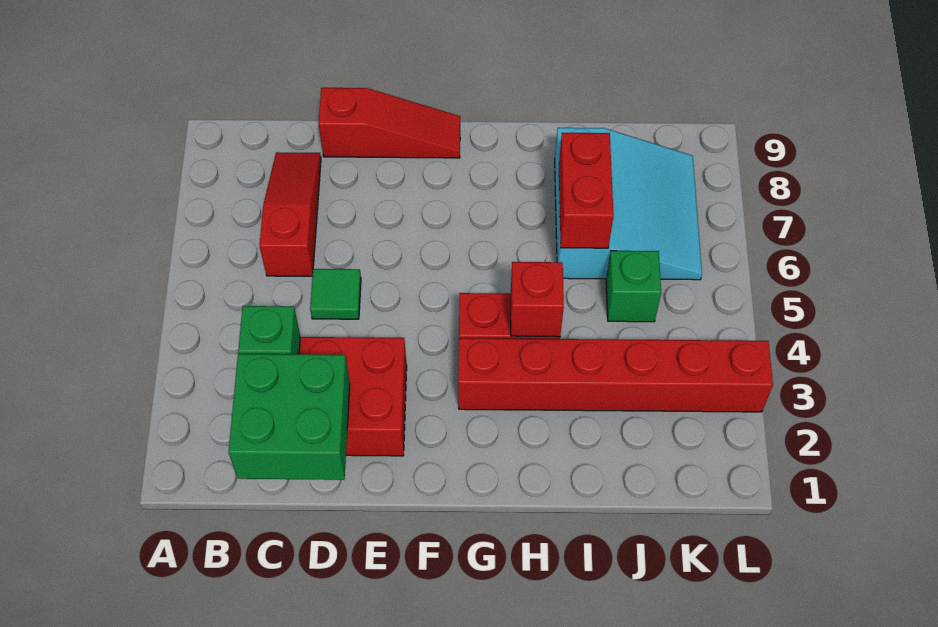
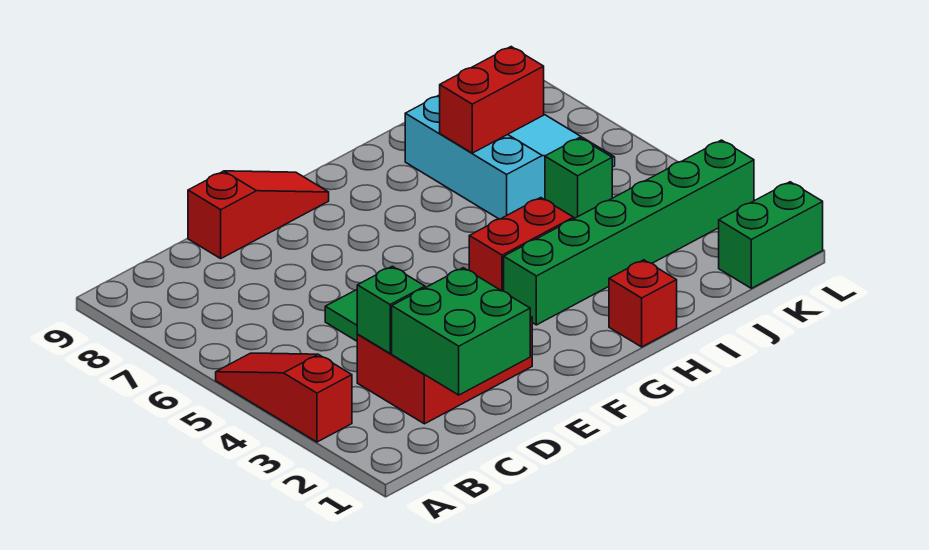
red slope C6:C8 level 1 top 6 -> red slope A3:A5 level 1 top 3
red brick G3:L3 level 1 -> green brick G3:L3 level 1
red brick H4 level 2 -> red brick H1 level 1
red brick I6:I7 level 2 -> red brick I7:J7 level 2
none -> green brick K1:L1 level 1

